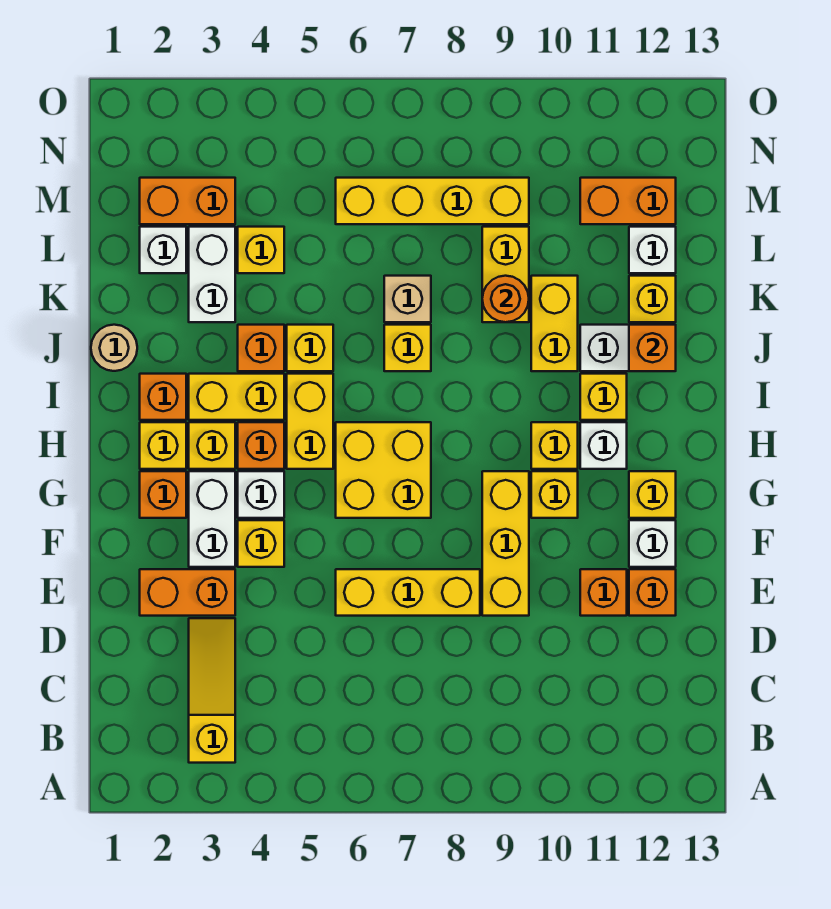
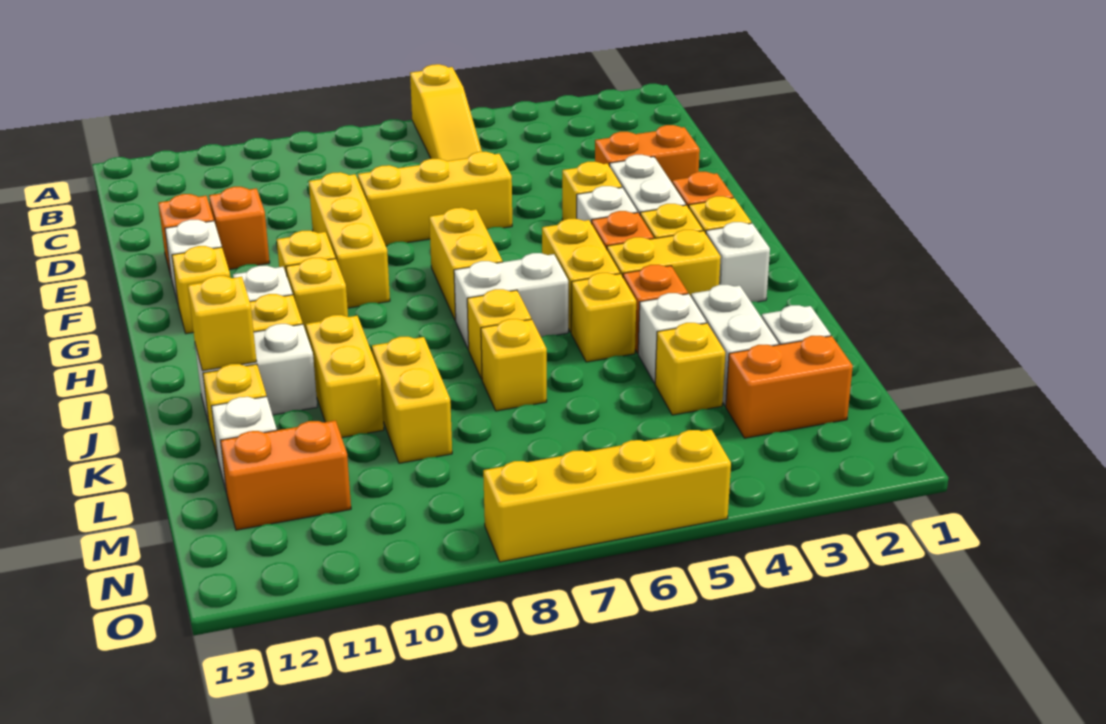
yellow slope B3:D3 level 1 top B -> yellow slope A6:C6 level 1 top A
yellow brick G6:H7 level 1 -> yellow brick G7:H7 level 1
orange brick I2 level 1 -> white brick I2 level 1
none -> white brick I6:I7 level 1
tan round brick J1 level 1 -> none
orange brick J12 level 2 -> yellow brick J12 level 2
none -> white brick K4 level 1
tan brick K7 level 1 -> yellow brick K7 level 1
orange round brick K9 level 2 -> none
yellow brick M6:M9 level 1 -> yellow brick O5:O8 level 1

